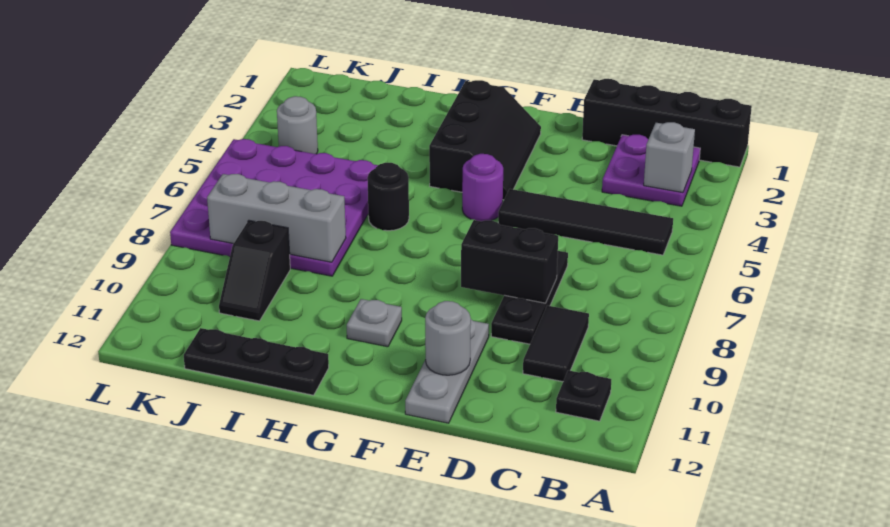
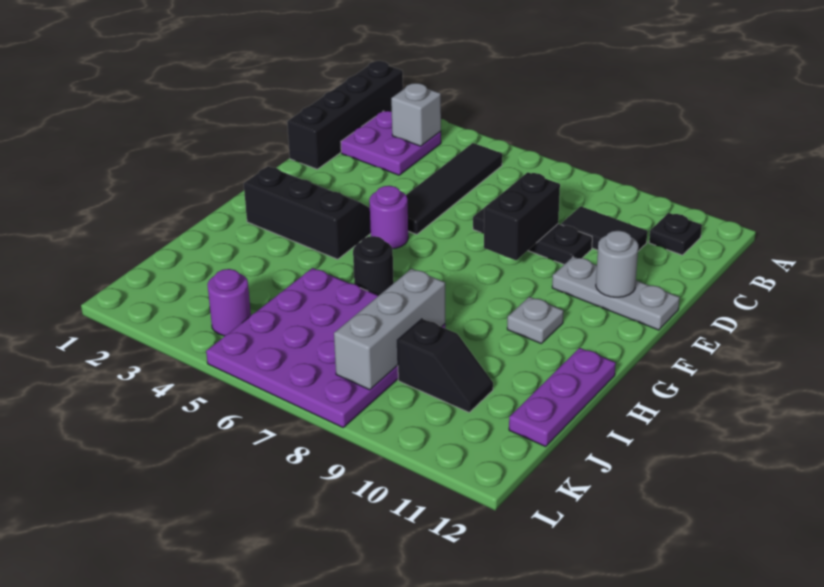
black plate H12:J12 level 1 -> purple plate H12:J12 level 1
grey round brick K4 level 1 -> purple round brick K4 level 1

